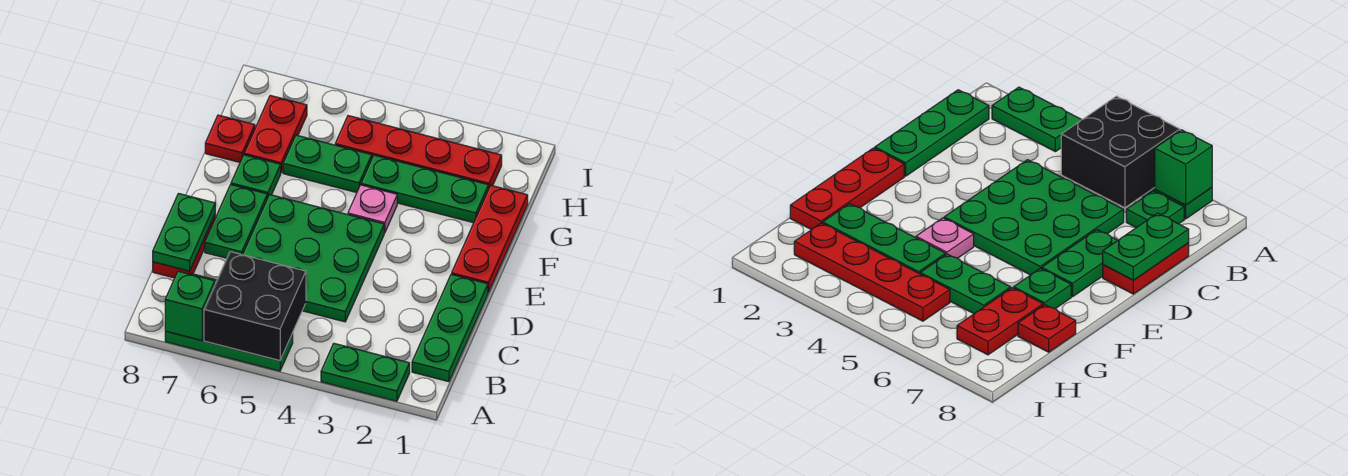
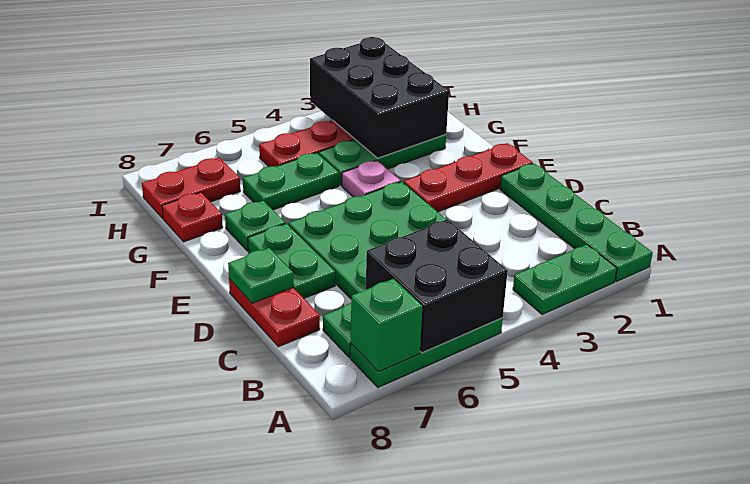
green plate B1:D1 level 1 -> green plate A1:D1 level 1
green plate C8:D8 level 2 -> green plate D8 level 2
red plate E1:G1 level 1 -> red plate E1:E3 level 1
none -> black brick G2:I3 level 2
red plate G7:H7 level 1 -> red plate H7:H8 level 1

